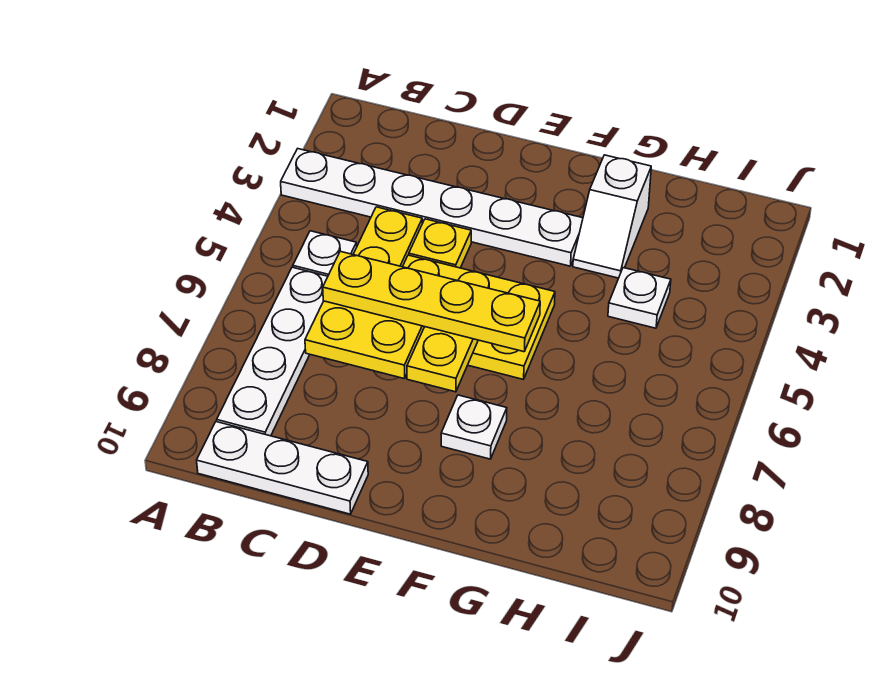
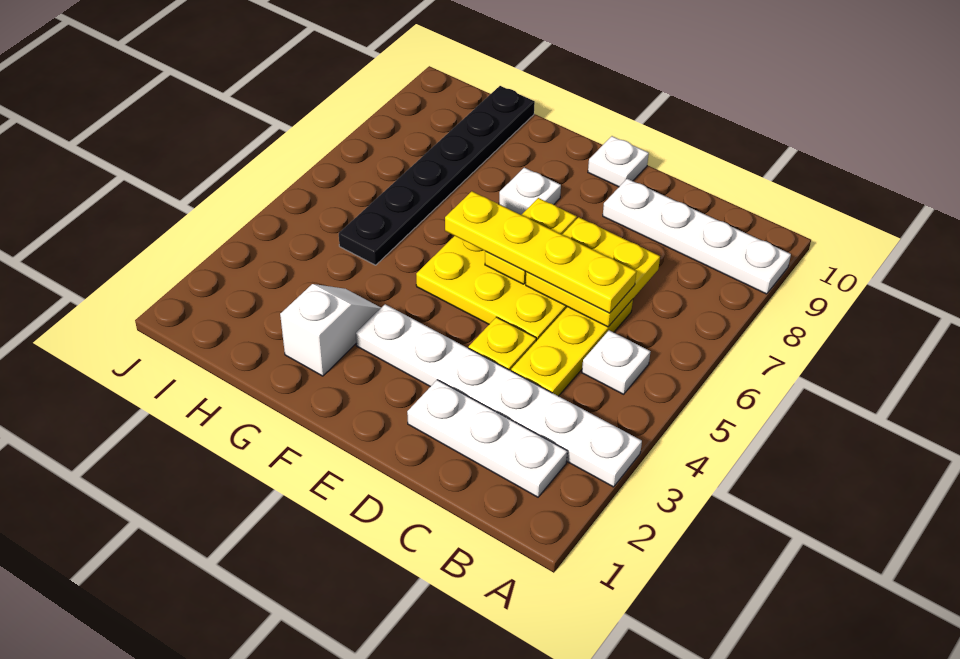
white plate B6:B9 level 1 -> white plate A9:D9 level 1
white plate B10:D10 level 1 -> white plate B2:D2 level 1
white plate H4 level 1 -> white plate E10 level 1
none -> black plate H5:H10 level 1

